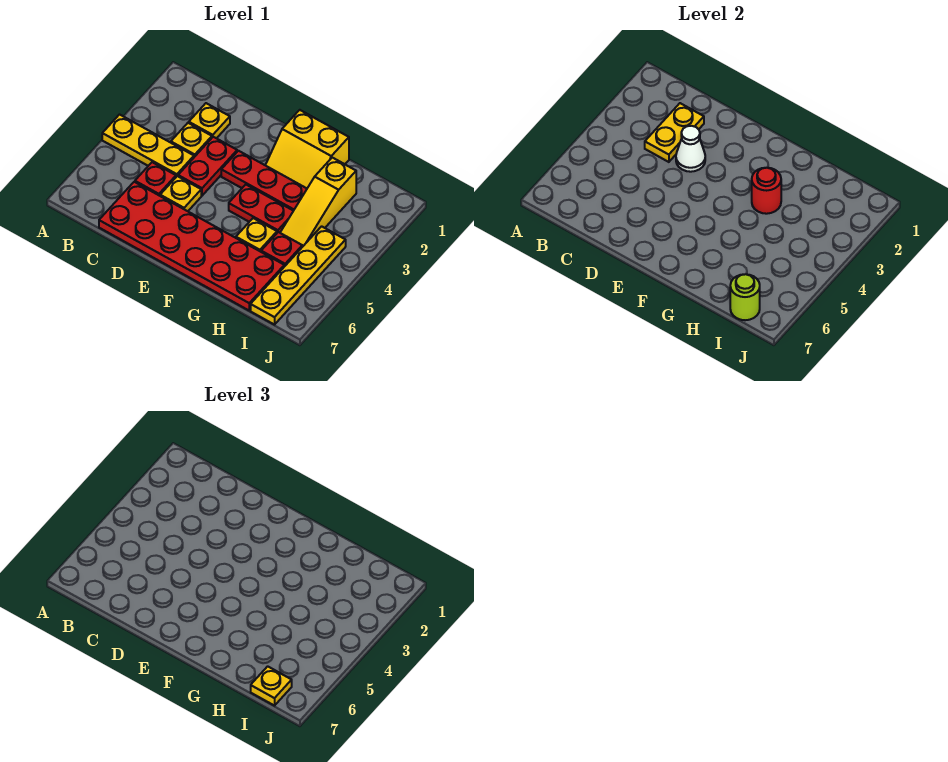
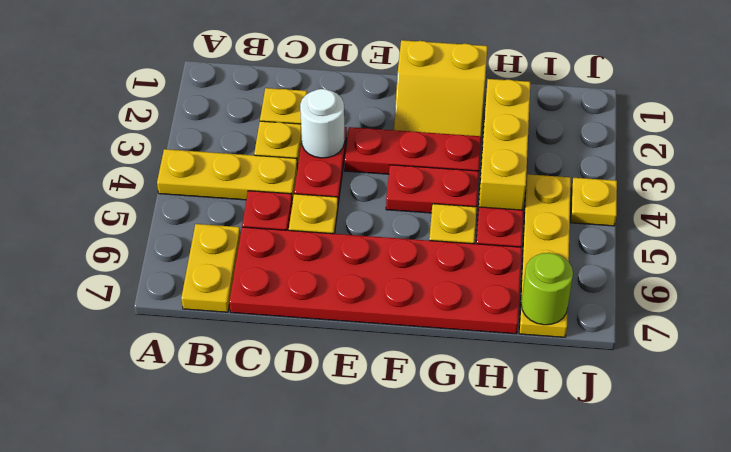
yellow plate C2:C3 level 2 -> yellow plate B6:B7 level 1
white cone D3 level 2 -> white round brick D3 level 2
red round brick G3 level 2 -> none
yellow slope H2:H4 level 1 top 2 -> yellow brick H2:H4 level 1
yellow plate I7 level 3 -> yellow plate J4 level 1

